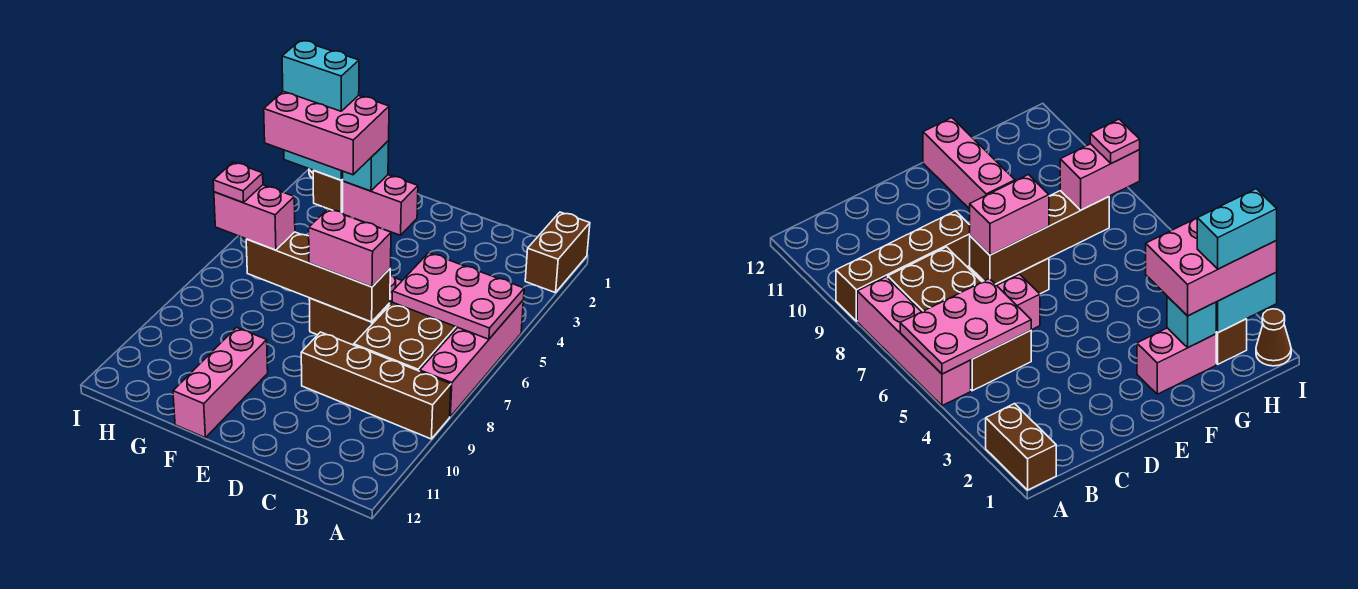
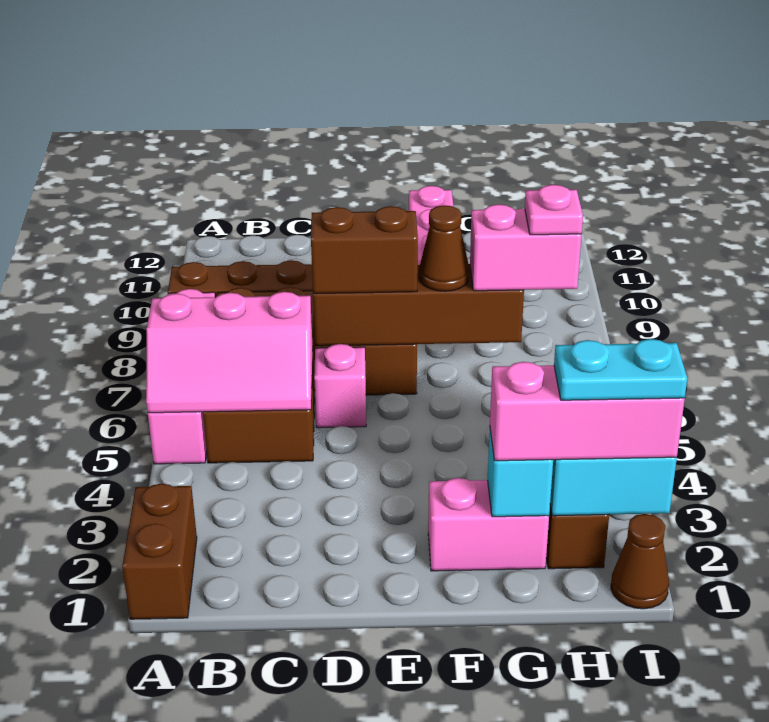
pink plate A5:C6 level 2 -> pink slope A5:C6 level 2 top 6
pink brick D7:E7 level 3 -> brown brick D7:E7 level 3
none -> brown cone F7 level 3
pink brick G2:I3 level 3 -> pink brick G2:I2 level 3
cyan brick H2:I2 level 4 -> cyan plate H2:I2 level 4

